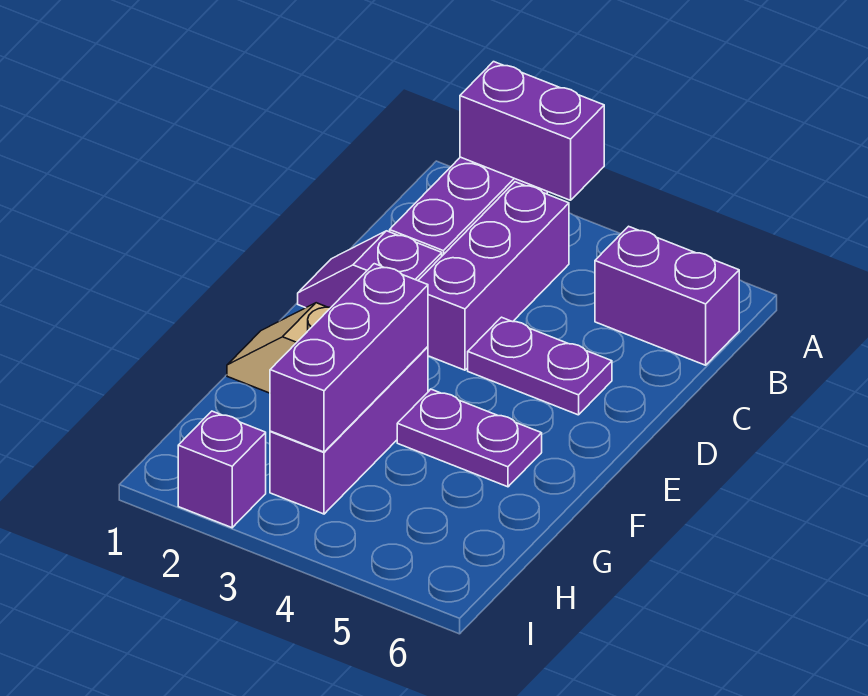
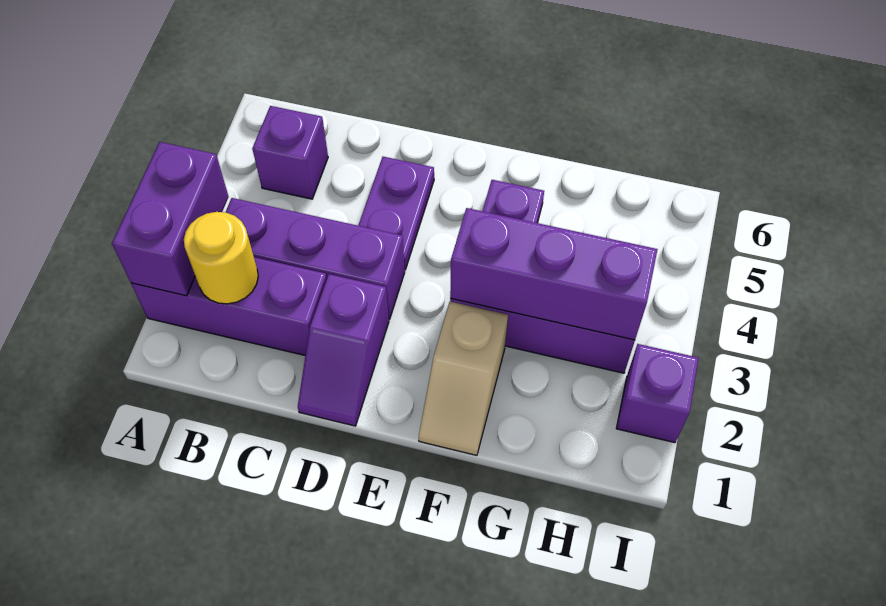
none -> yellow round brick B2 level 2
purple brick B5:B6 level 1 -> purple brick B5 level 1

